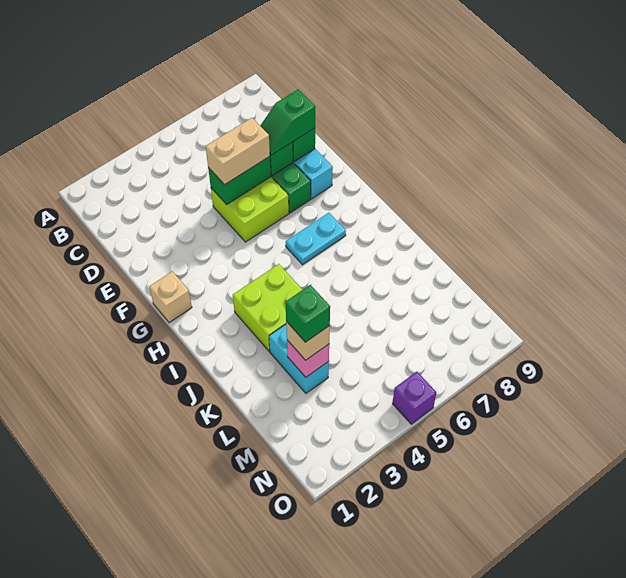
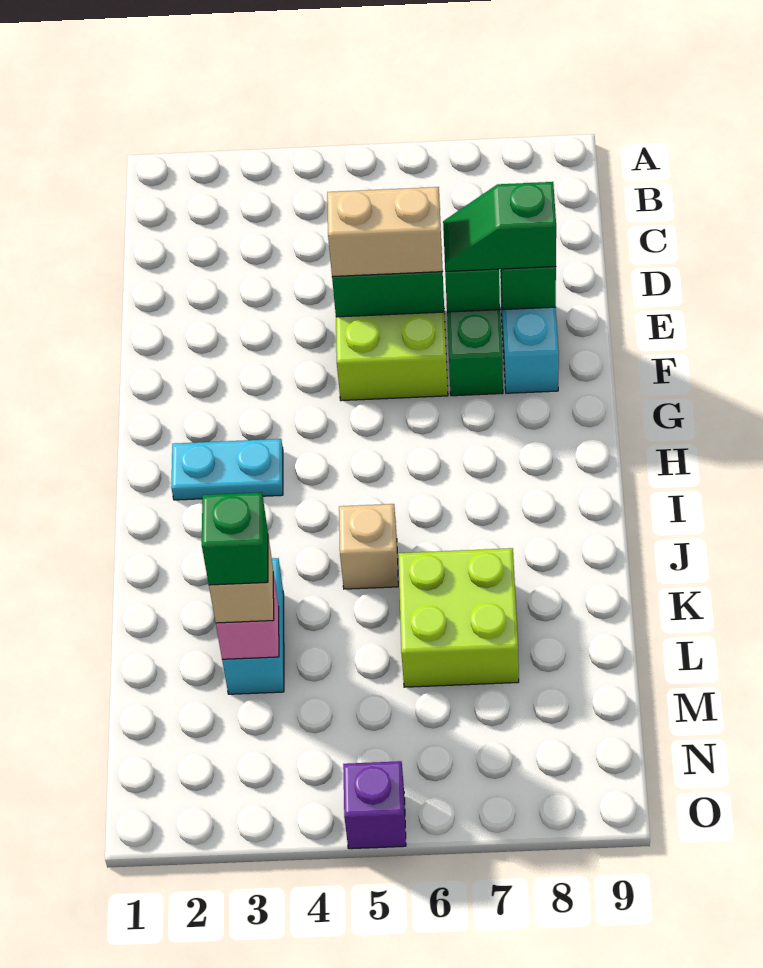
tan brick G1 level 1 -> tan brick J5 level 1
cyan plate H6:H7 level 1 -> cyan plate H2:H3 level 1
lime brick I3:J4 level 1 -> lime brick K6:L7 level 1

